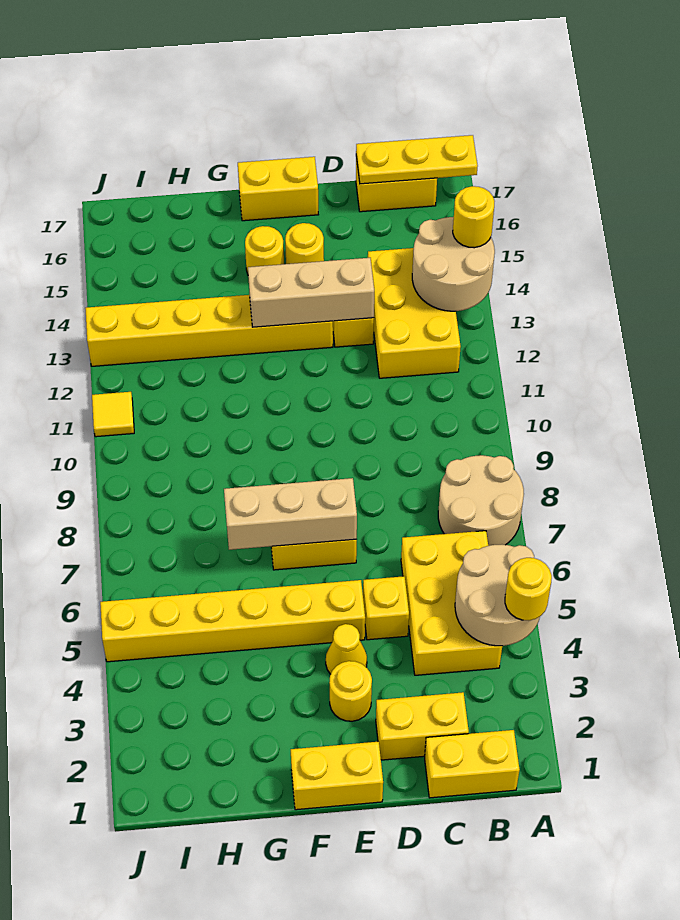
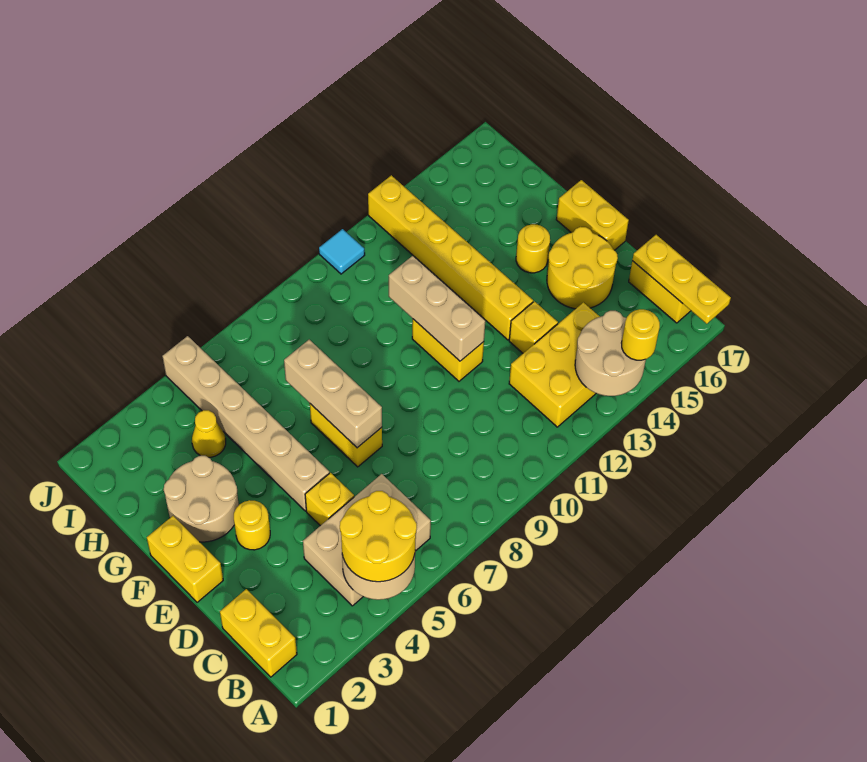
yellow round brick A4 level 3 -> yellow round brick A4:B5 level 3
tan round brick A7:B8 level 1 -> tan round brick F2:G3 level 1
yellow brick B4:C6 level 1 -> tan brick B4:C6 level 1
yellow brick C2:D2 level 1 -> yellow brick E11:F11 level 1
tan brick D13:F13 level 2 -> tan brick E11:G11 level 2
yellow cone E4 level 1 -> yellow cone H4 level 1
yellow brick E5:J5 level 1 -> tan brick E5:J5 level 1
yellow round brick E15 level 1 -> yellow round brick D15:E16 level 1
yellow tile J11 level 1 -> cyan tile J11 level 1

